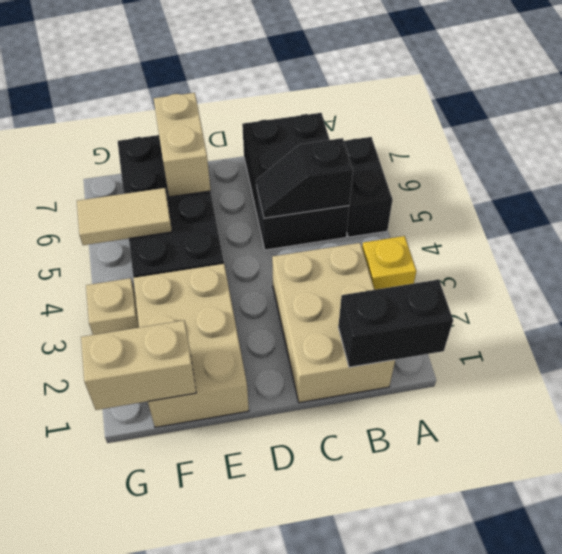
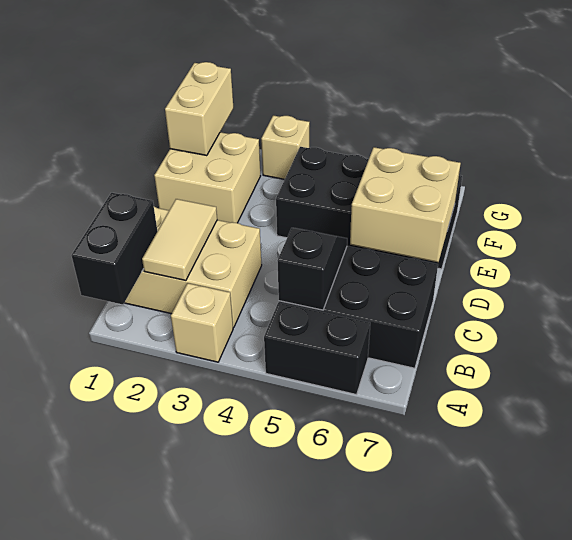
yellow brick A3 level 1 -> tan brick A3 level 1
tan brick E1:F3 level 1 -> tan brick E1:F2 level 1
tan brick E6:E7 level 2 -> tan brick D6:E7 level 2
tan tile F5:G5 level 2 -> tan tile B2:C2 level 2

